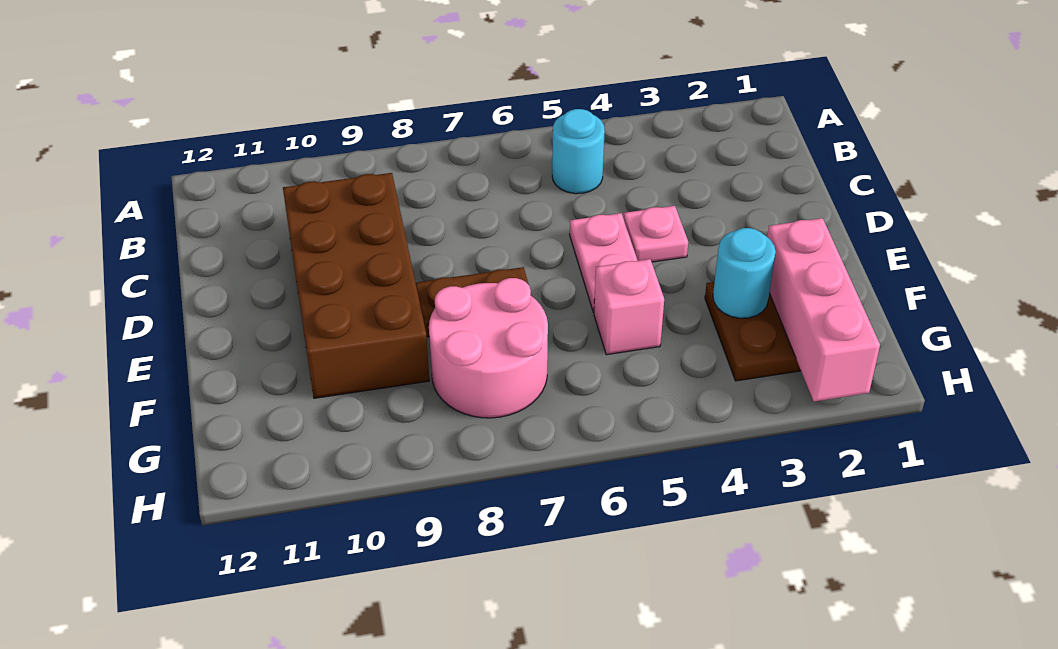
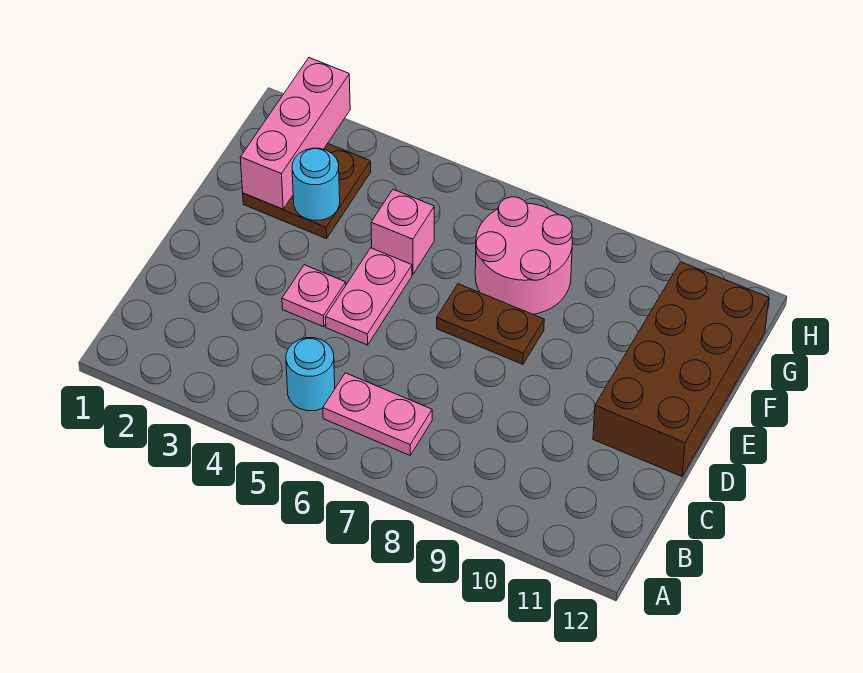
none -> pink plate B6:B7 level 1
brown brick C9:F10 level 1 -> brown brick D11:G12 level 1

